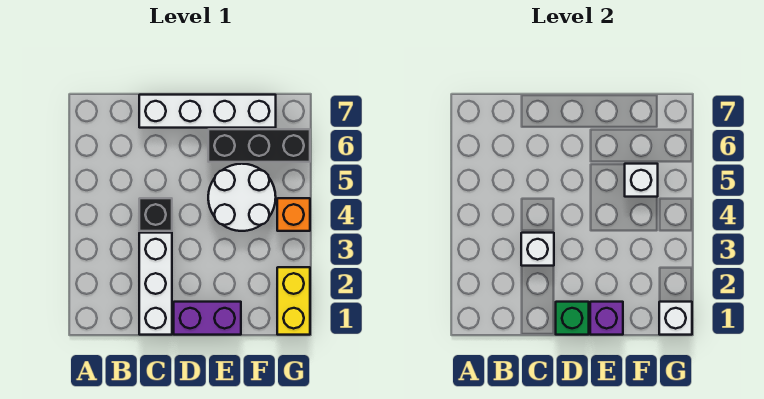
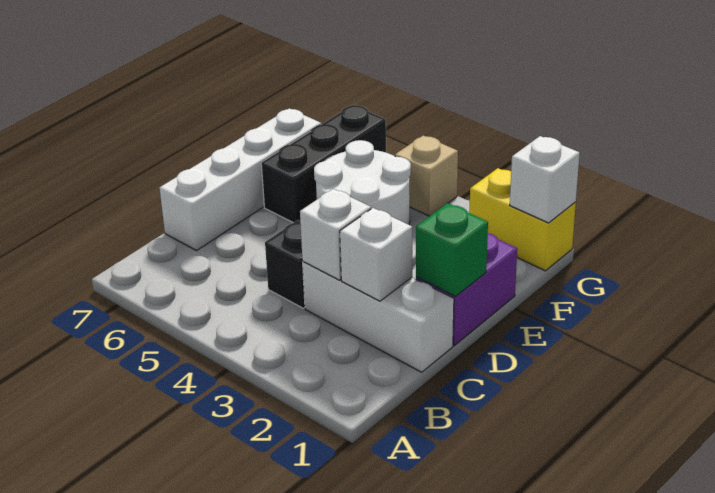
purple brick E1 level 2 -> none
white brick F5 level 2 -> white brick C2 level 2
orange brick G4 level 1 -> tan brick G4 level 1

